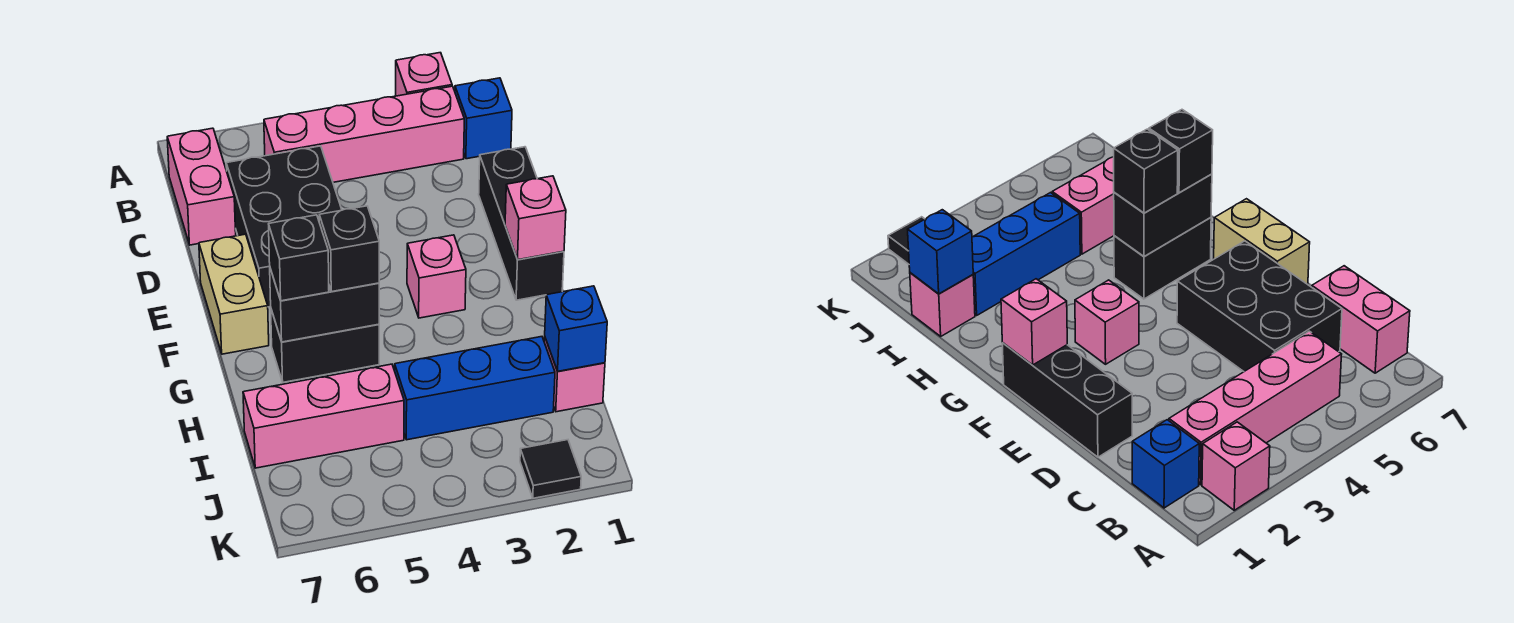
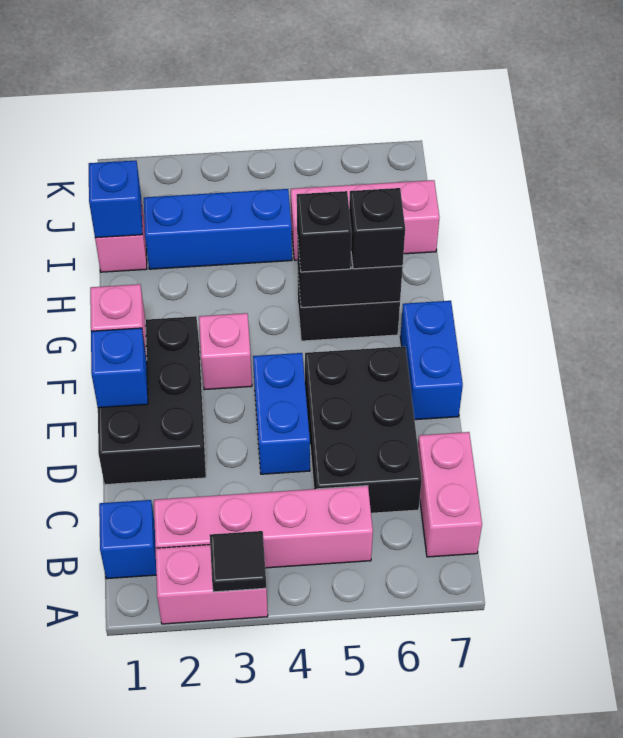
pink brick A2 level 1 -> pink brick A2:A3 level 1
black brick D1:F1 level 1 -> black brick D1:F2 level 1
none -> blue brick D4:E4 level 1
none -> blue brick E1 level 2
tan brick E7:F7 level 1 -> blue brick E7:F7 level 1
black tile K2 level 1 -> black tile A3 level 2

